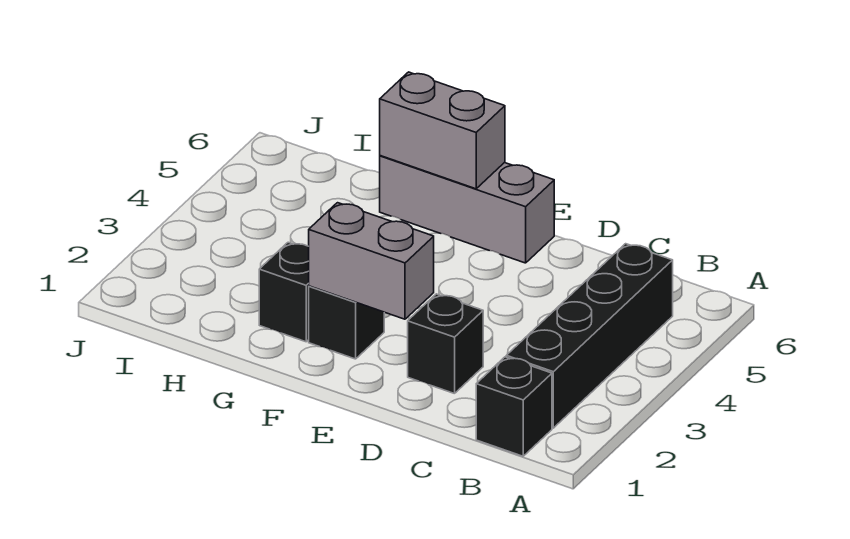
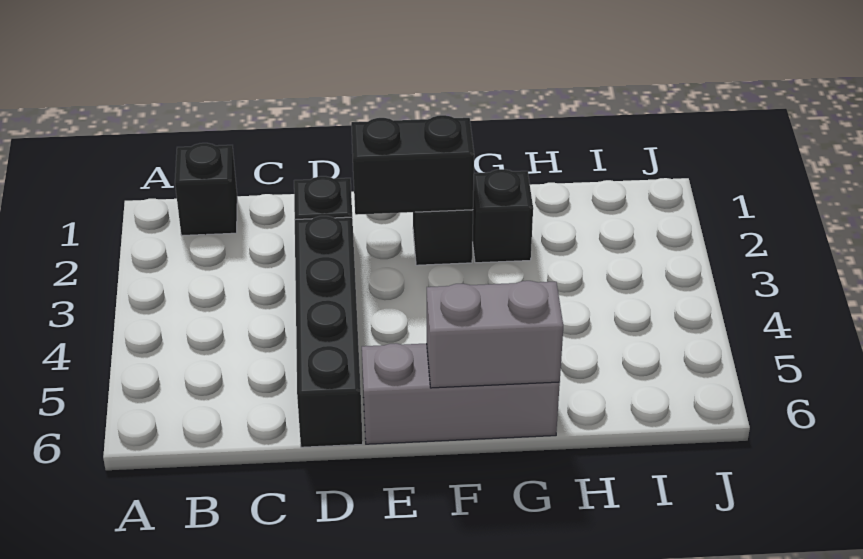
black brick B2:B5 level 1 -> black brick D3:D6 level 1
grey brick E2:F2 level 2 -> black brick E2:F2 level 2

